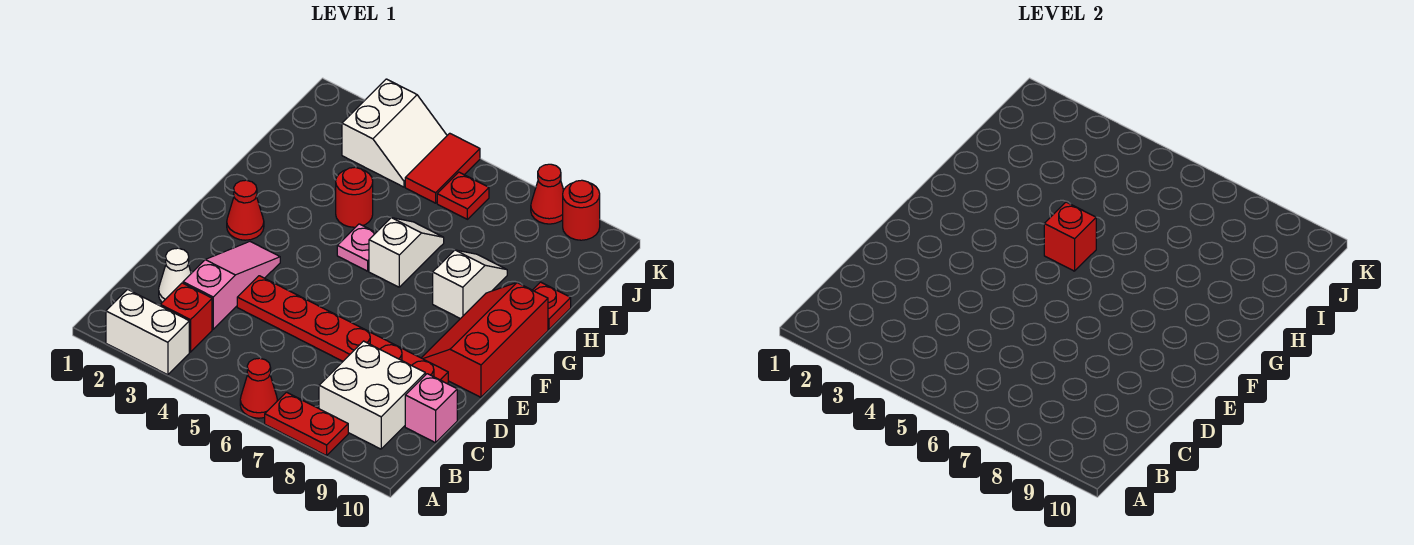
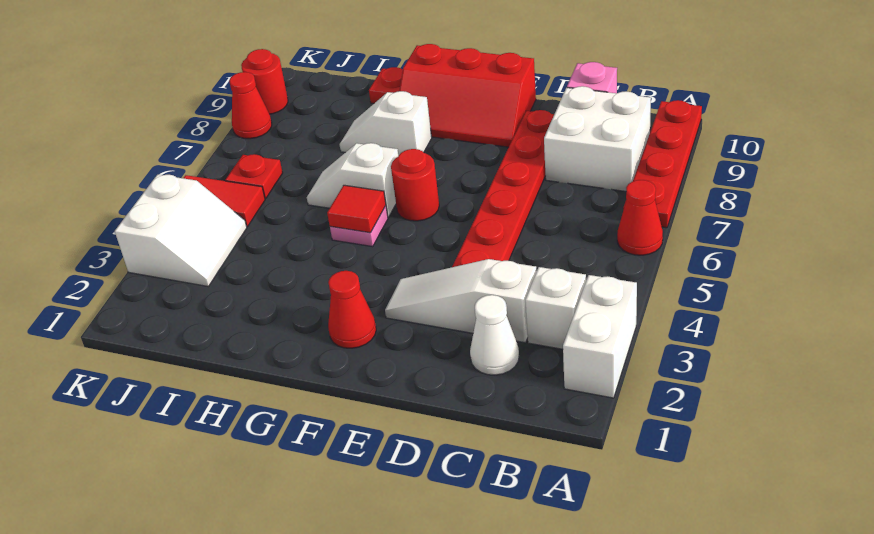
red plate A7:A8 level 1 -> red plate A7:A10 level 1
red brick B3 level 1 -> white brick B3 level 1
pink slope C3:E3 level 1 top C -> white slope C3:E3 level 1 top C
red brick G5 level 2 -> red tile G5 level 2
red round brick H4 level 1 -> red round brick F6 level 1
white slope J3:K4 level 1 top 3 -> white slope J3:K4 level 1 top K

